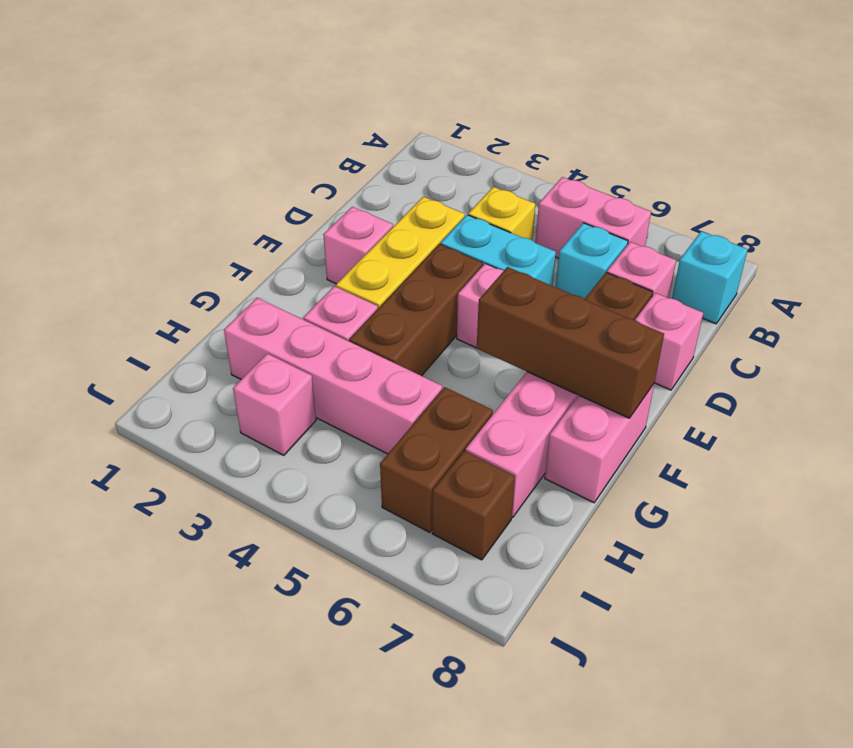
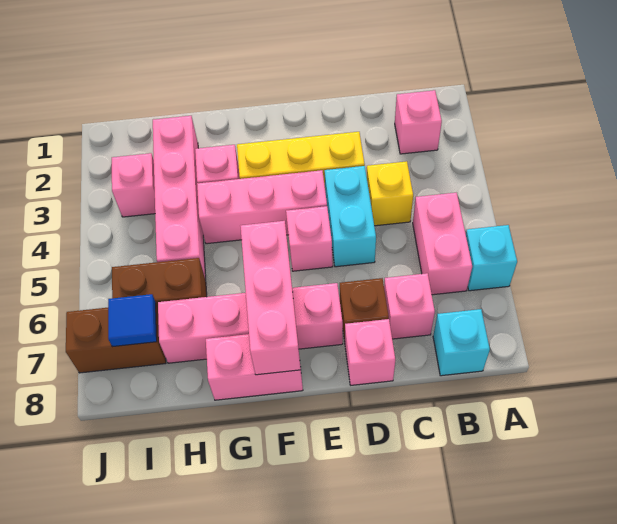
cyan brick C6 level 1 -> cyan brick A6 level 1
pink brick E2 level 1 -> pink brick B2 level 1
brown brick E4:G4 level 1 -> pink brick E4:G4 level 1
brown brick F6:F8 level 2 -> pink brick F6:F8 level 2
brown brick I7 level 1 -> brown brick I7:J7 level 1
none -> blue tile I7 level 2

